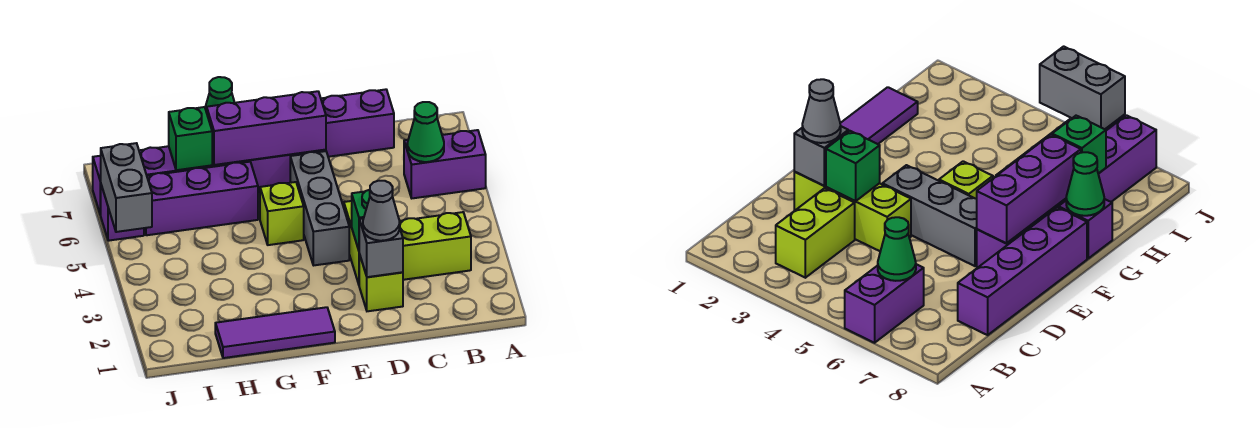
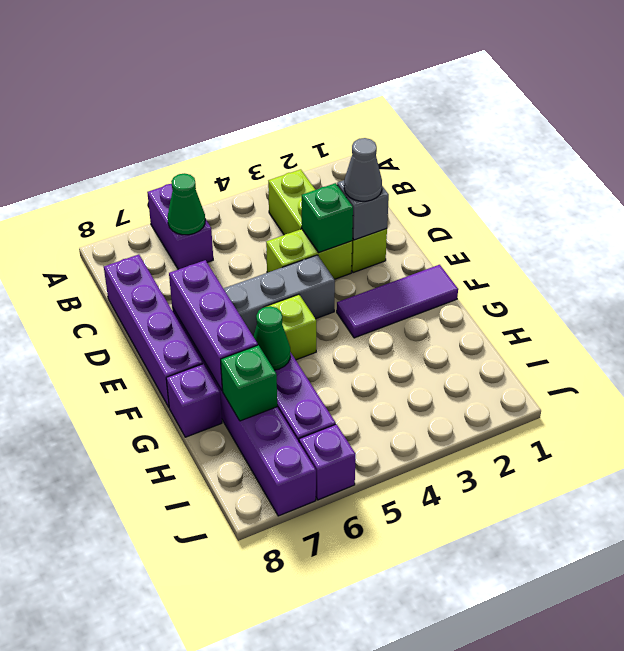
purple tile F1:H1 level 1 -> purple tile F1:F3 level 1
green cone G8 level 2 -> green cone G6 level 2
grey brick J5:J6 level 2 -> none

